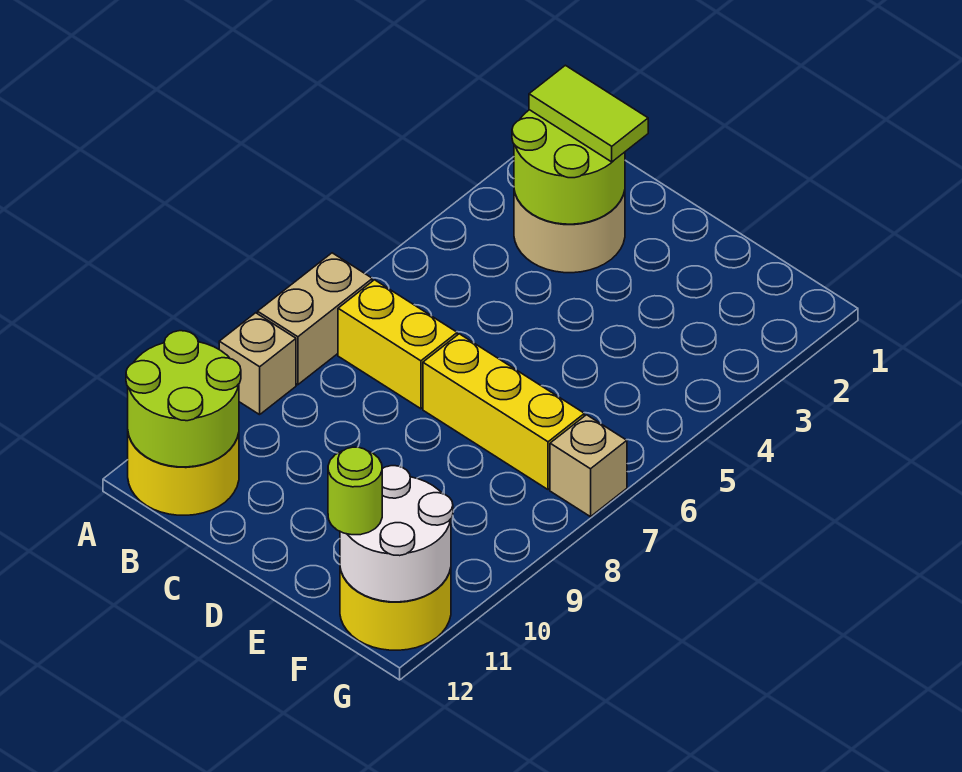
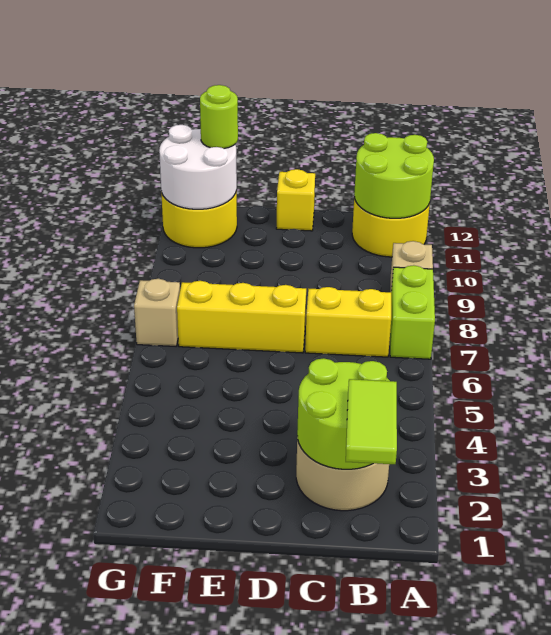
tan brick A7:A8 level 1 -> lime brick A7:A8 level 1
lime tile B2:C2 level 3 -> lime tile B1:B2 level 3
none -> yellow brick D12 level 1

